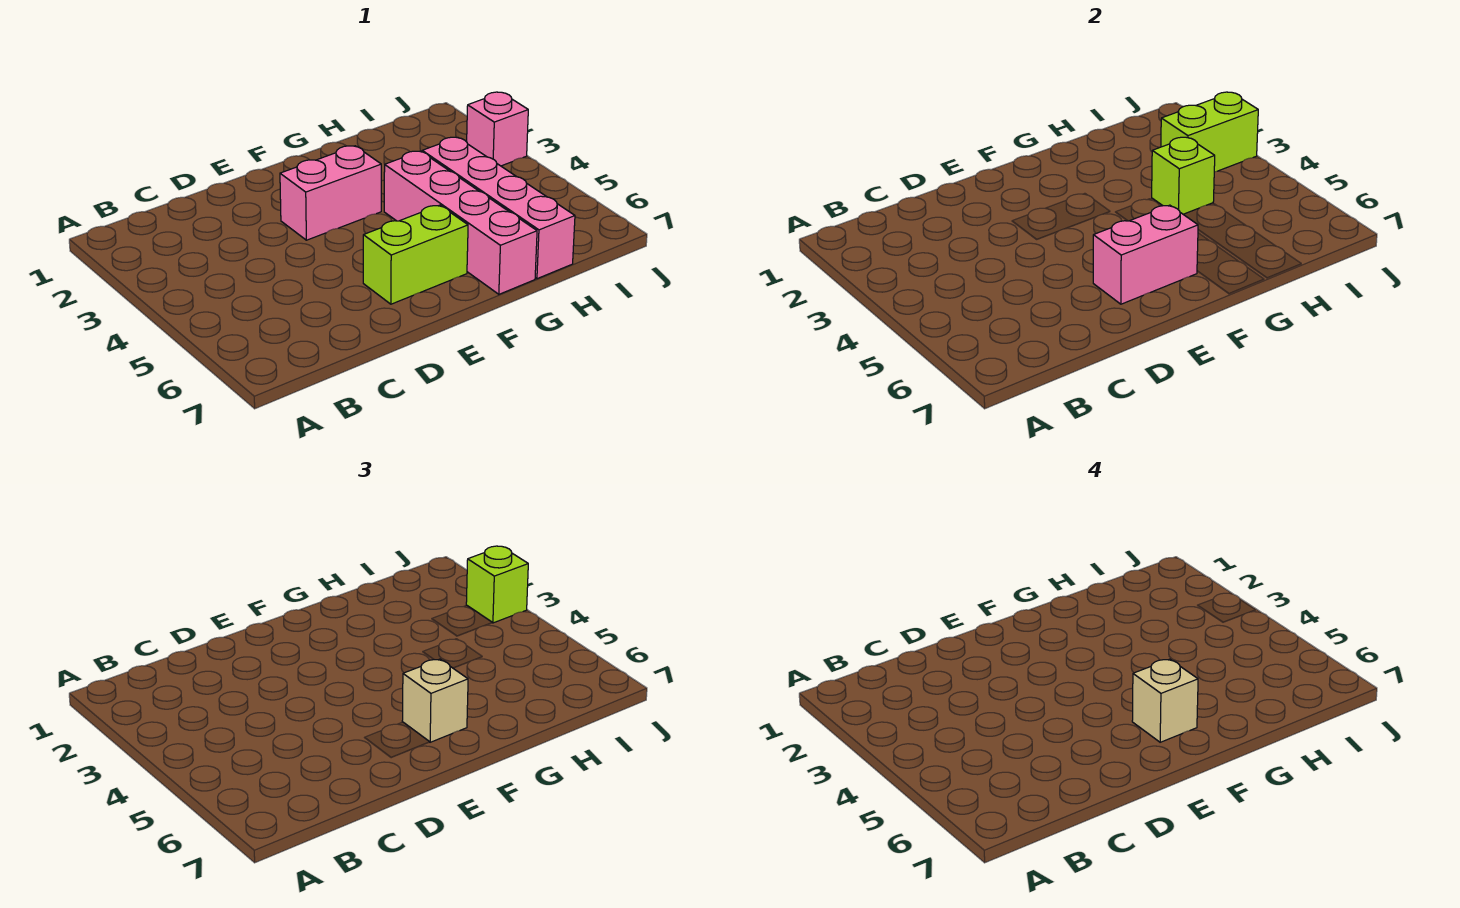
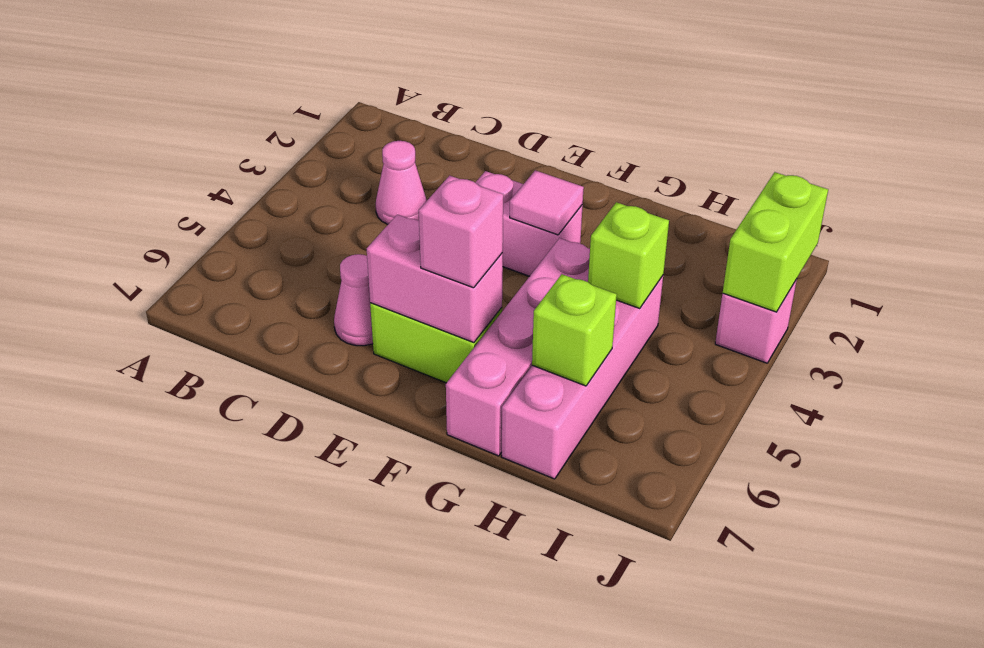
none -> pink cone C3 level 1
none -> pink cone D6 level 1
none -> pink tile F3 level 2
tan brick F6 level 3 -> pink brick F6 level 3
tan brick F6 level 4 -> none
lime brick I3:J3 level 2 -> lime brick J2:J3 level 2
lime brick J3 level 3 -> lime brick H6 level 2

